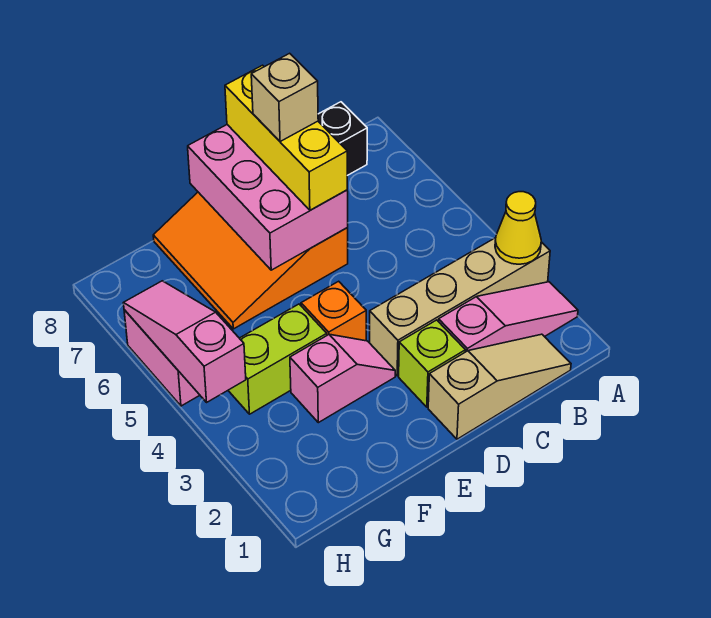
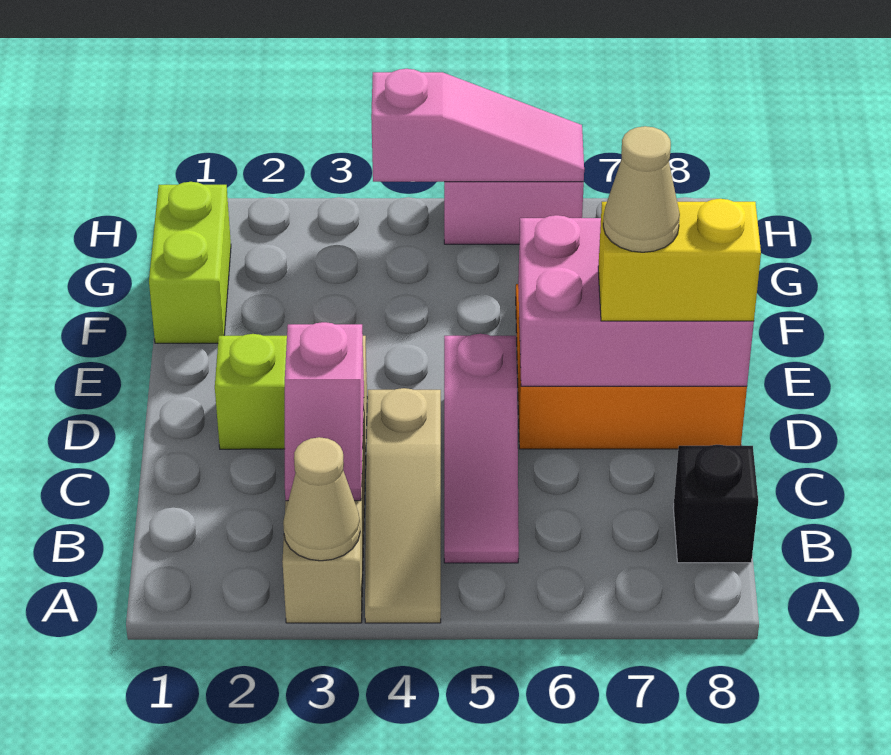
pink slope A2:C2 level 1 top C -> pink slope B5:D5 level 1 top D
yellow cone A3 level 2 -> tan cone A3 level 2
tan slope B1:D1 level 1 top D -> tan slope A4:C4 level 1 top C
yellow brick D6:D8 level 3 -> yellow brick D7:D8 level 3
tan brick D7 level 4 -> tan cone D7 level 4
pink slope E3:F3 level 1 top F -> pink slope B3:C3 level 2 top C
orange brick E4 level 1 -> none
lime brick F4:G4 level 1 -> lime brick F1:G1 level 1

